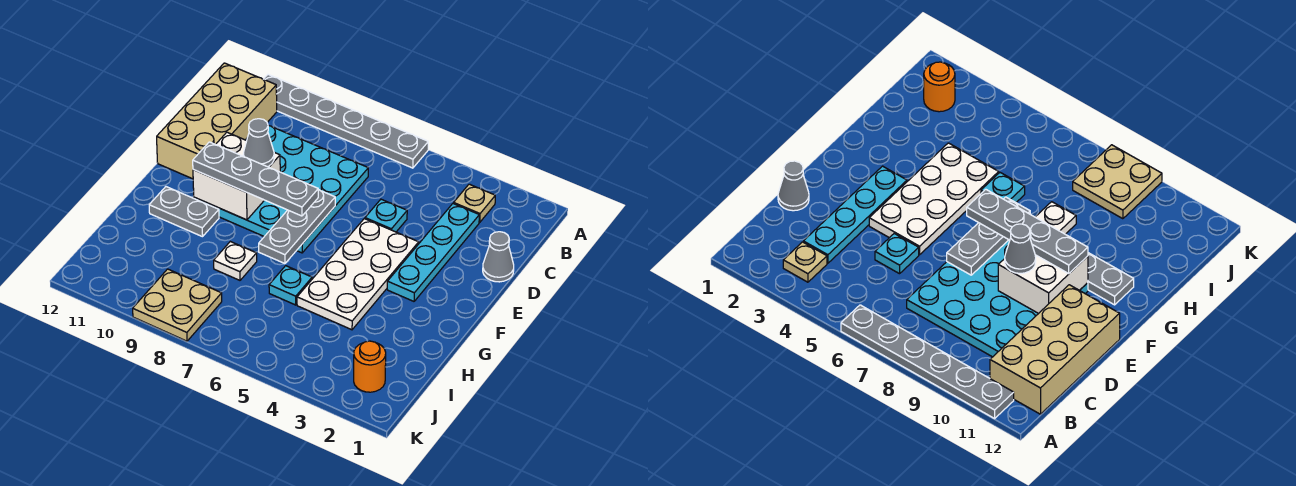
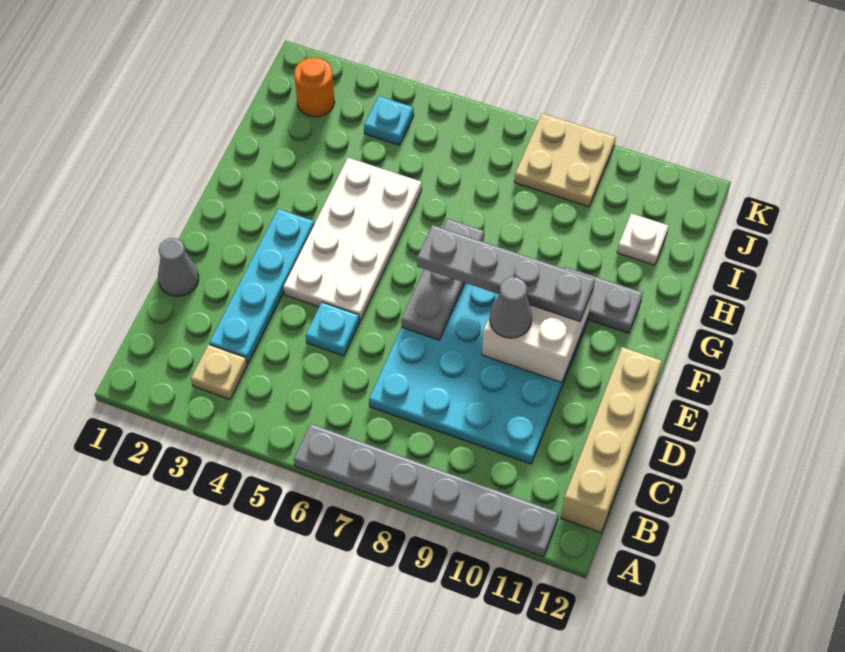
tan brick B11:E12 level 1 -> tan brick B12:E12 level 1
cyan plate H6 level 1 -> cyan plate J4 level 1
white plate H8 level 1 -> white plate I11 level 1

